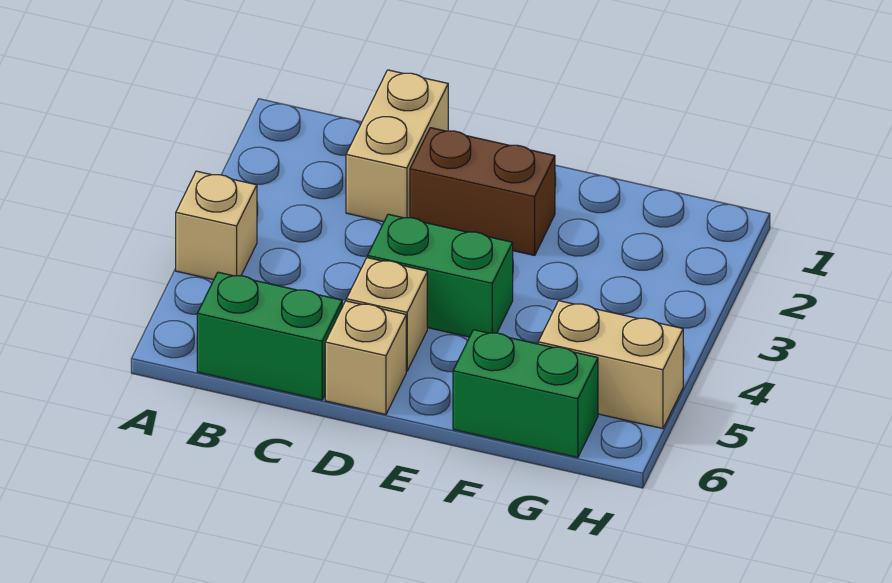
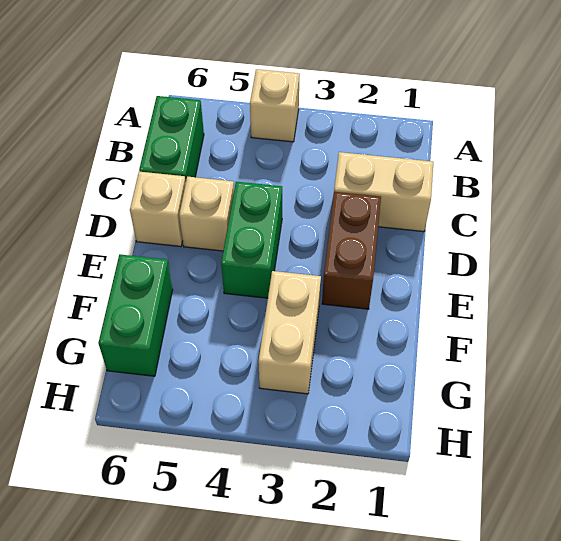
tan brick G5:H5 level 1 -> tan brick F3:G3 level 1

